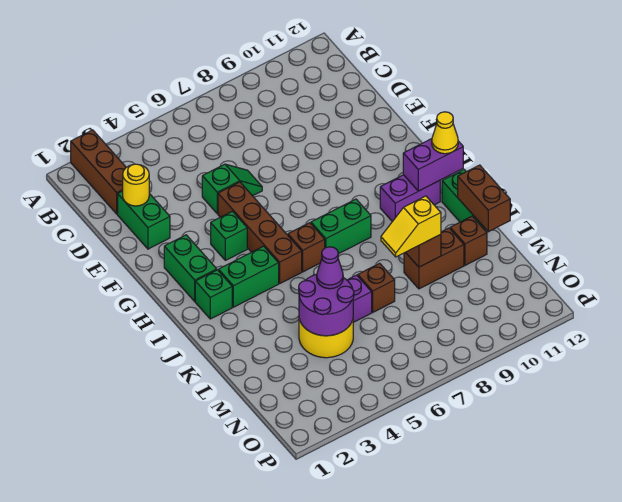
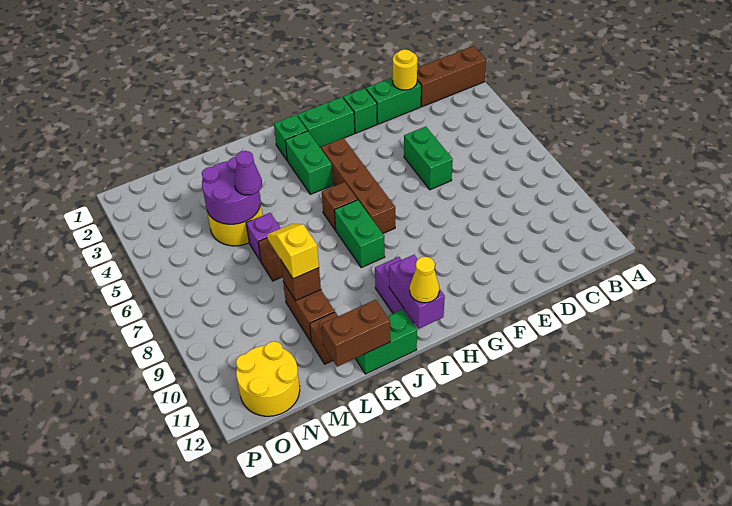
green slope E5:E6 level 1 top 5 -> green brick E5:E6 level 1
brown brick F5:I5 level 1 -> brown brick H4:H7 level 1
green brick G4 level 1 -> green brick F2 level 1
none -> yellow round brick N11:O12 level 1

